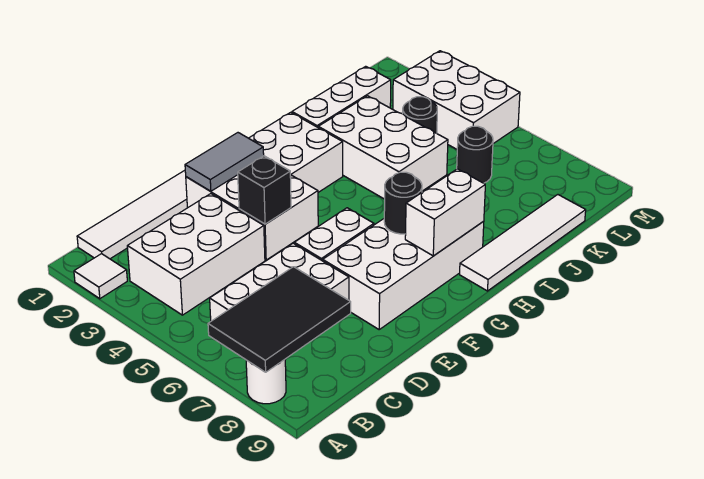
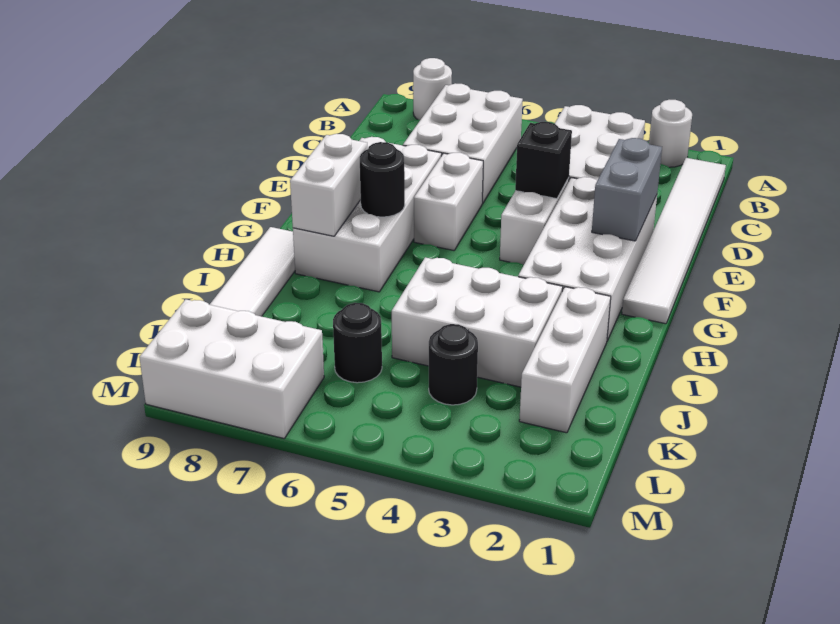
white tile A2 level 1 -> white round brick A2 level 1
black tile A7:C8 level 2 -> none
grey tile E2:F2 level 2 -> grey brick E2:F2 level 2
white brick L3:M5 level 1 -> white brick L7:M9 level 1

